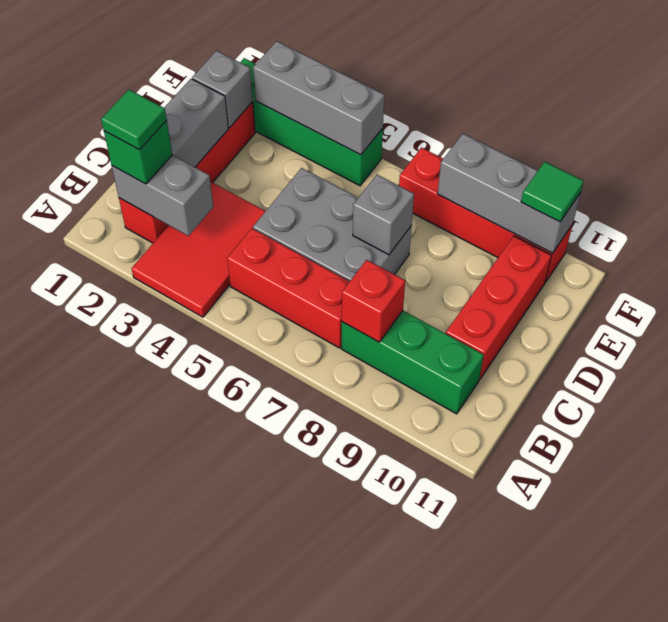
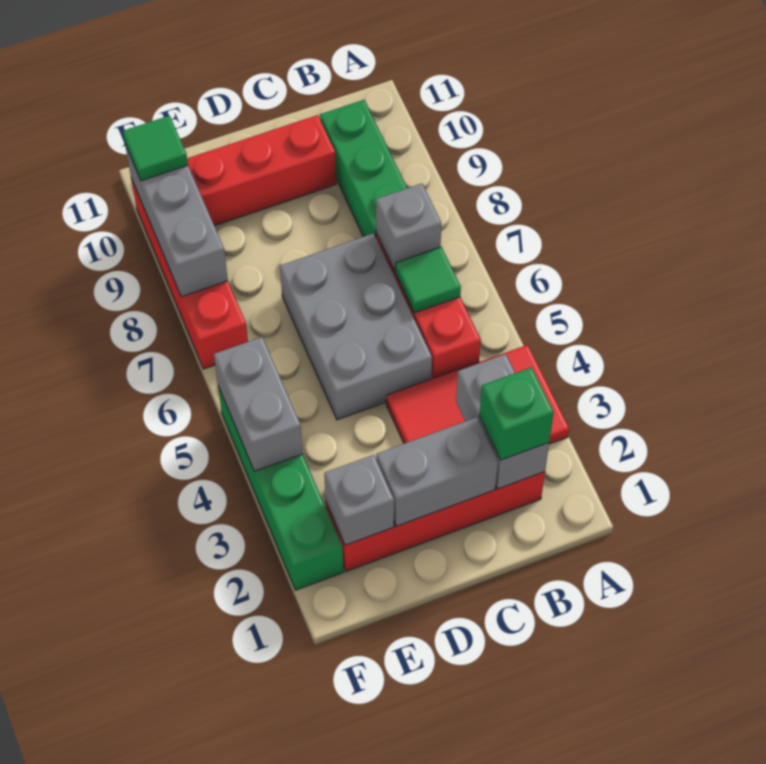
green tile B2 level 4 -> green tile B6 level 2
red brick B8 level 2 -> none
grey brick D7 level 2 -> grey brick B7 level 2
grey brick F3:F5 level 2 -> grey brick F4:F5 level 2

